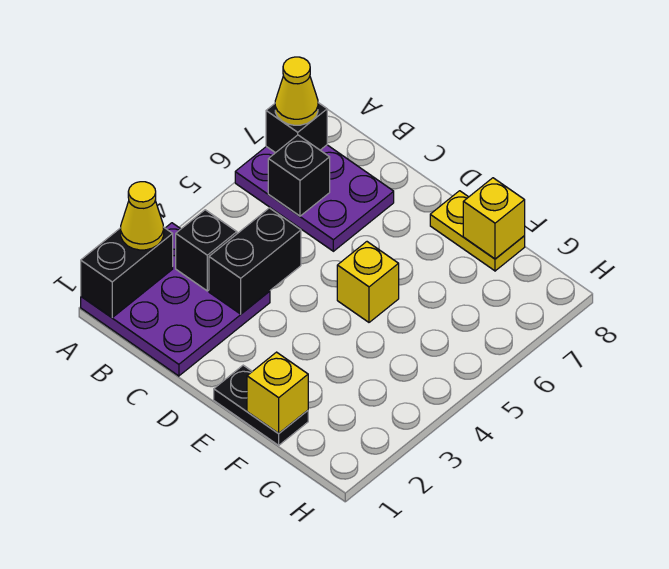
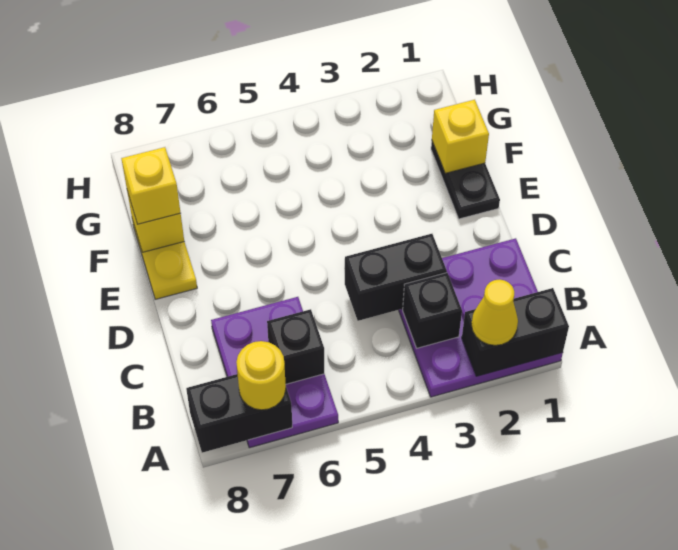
black brick A7 level 2 -> black brick A7:A8 level 2
yellow cone A7 level 3 -> yellow round brick A7 level 3
yellow brick E5 level 1 -> yellow brick F8 level 3

